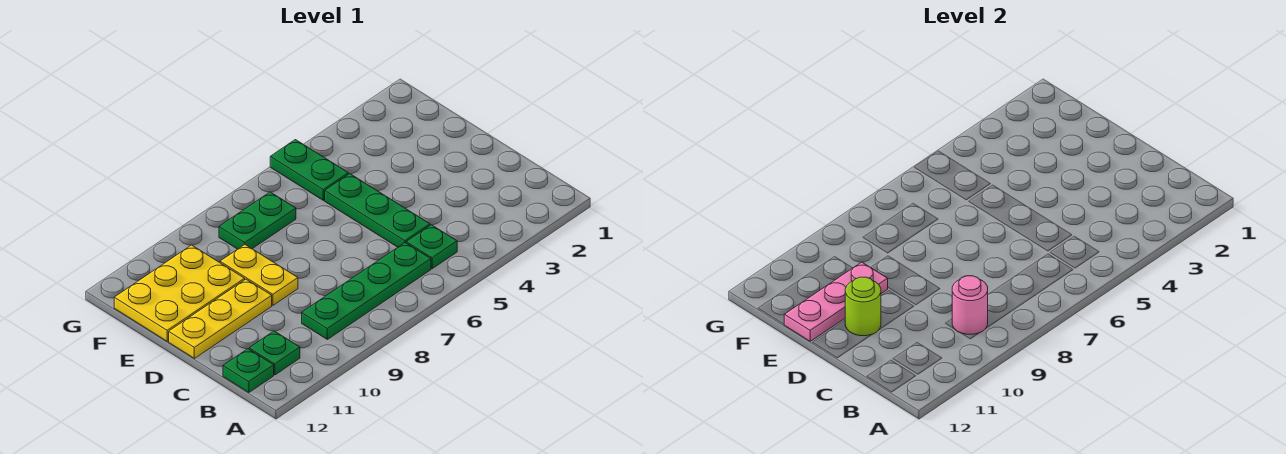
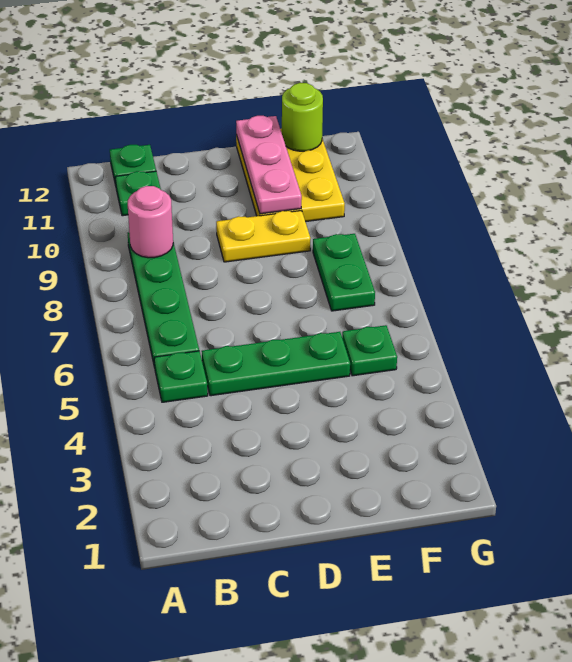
yellow plate D10:D12 level 1 -> none
lime round brick D11 level 2 -> lime round brick F12 level 2
green plate F5:G5 level 1 -> green plate F5 level 1

